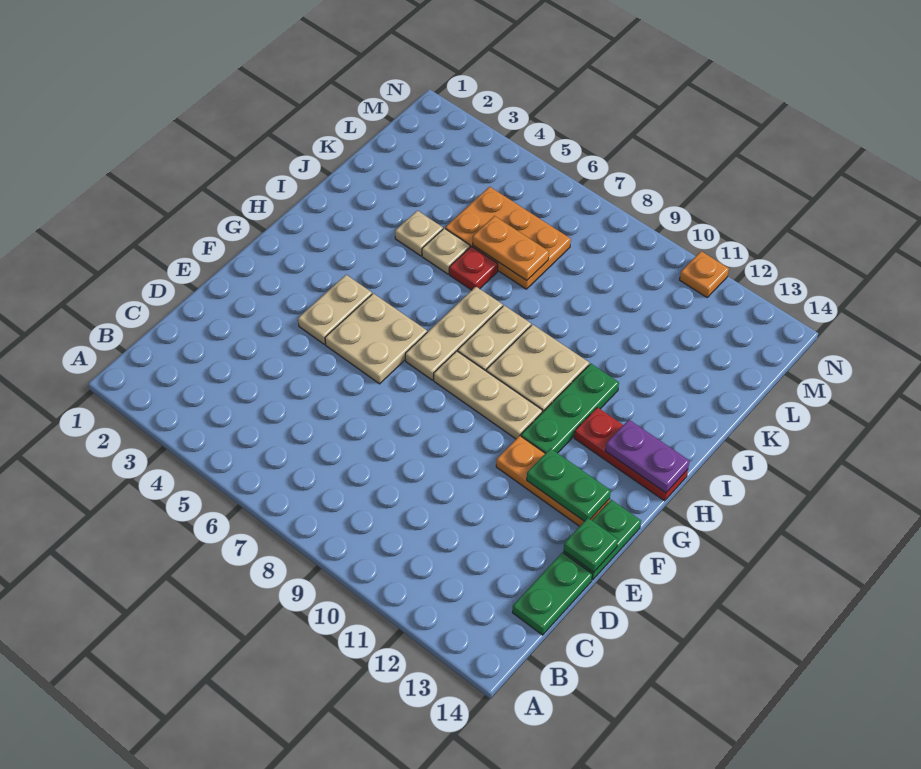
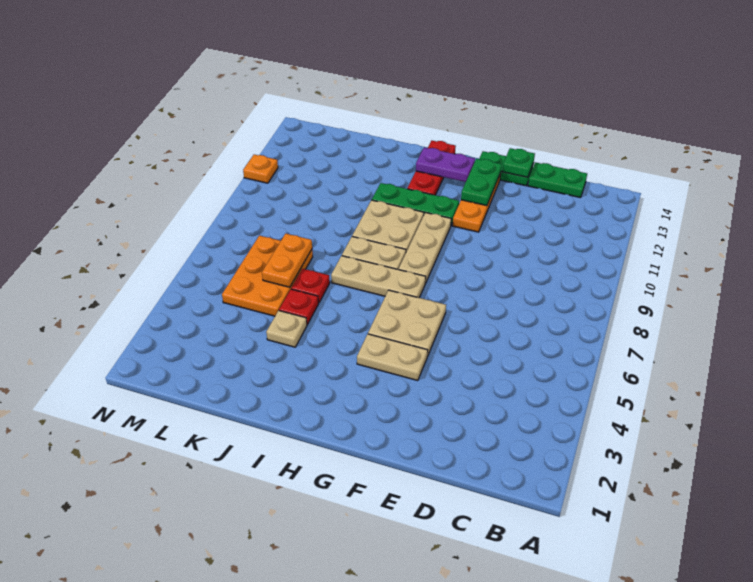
purple plate H13:H14 level 2 -> purple plate G13:H13 level 2
tan plate J5 level 1 -> red plate J5 level 1

